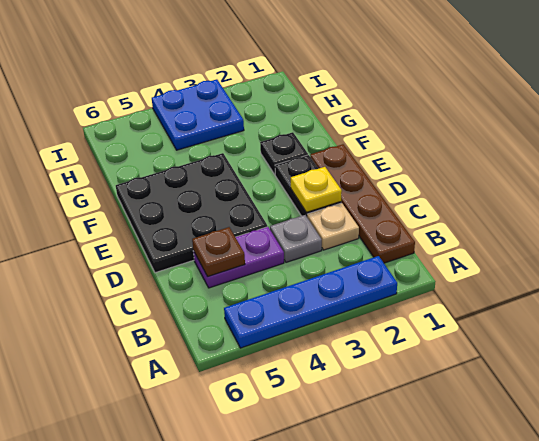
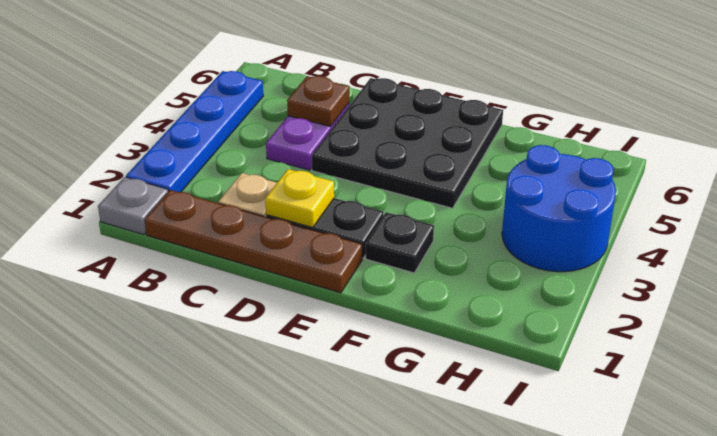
grey plate C3 level 1 -> grey plate A1 level 1
blue plate H3:I4 level 1 -> blue round brick H3:I4 level 1

